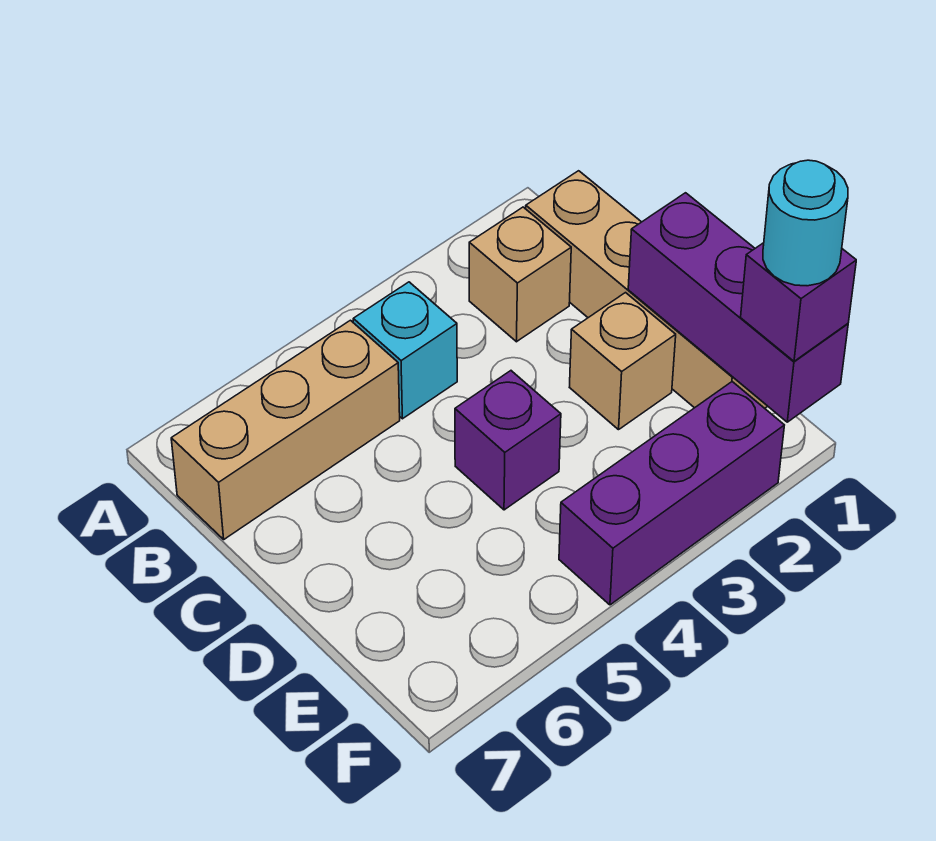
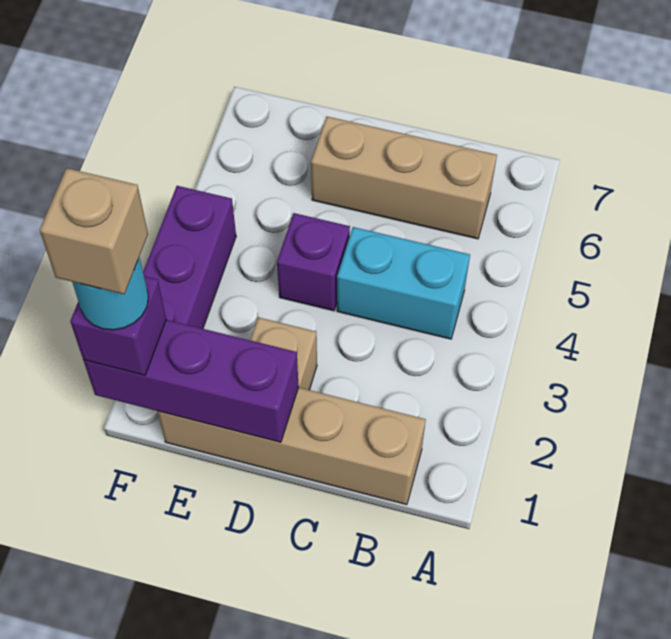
tan brick B2 level 1 -> tan brick F1 level 5
cyan brick B4 level 1 -> cyan brick B4:C4 level 1
tan brick B5:B7 level 1 -> tan brick B6:D6 level 1

